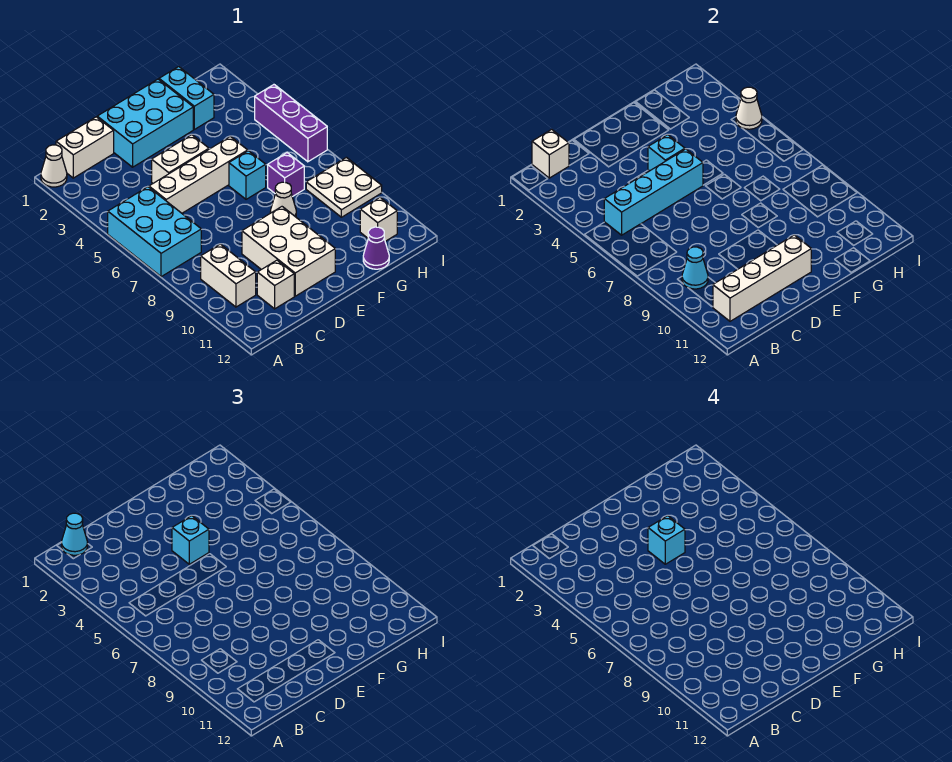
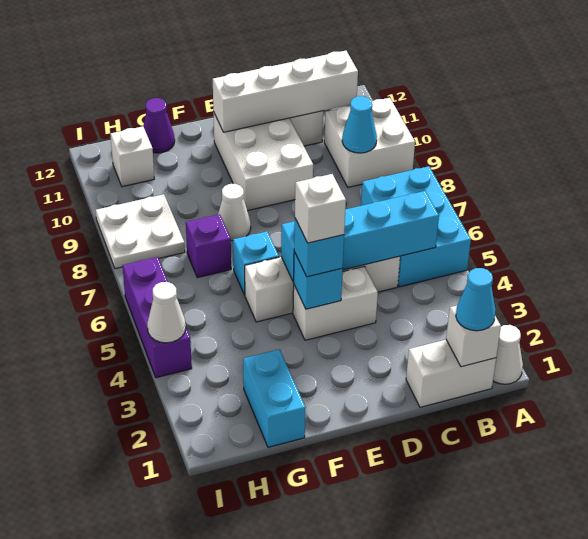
white brick B9:B10 level 1 -> white brick A9:B10 level 1
cyan brick D1:F2 level 1 -> none
cyan brick E4 level 4 -> white brick E4 level 4

